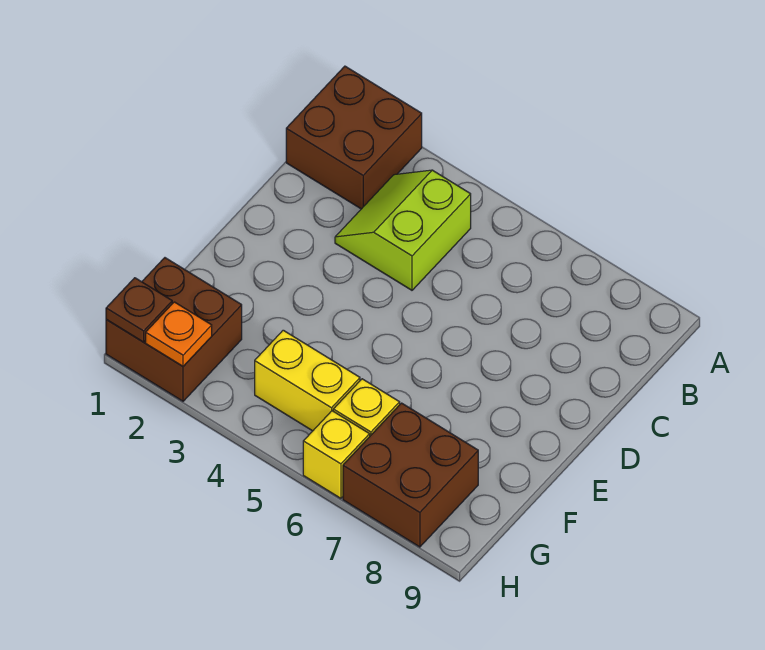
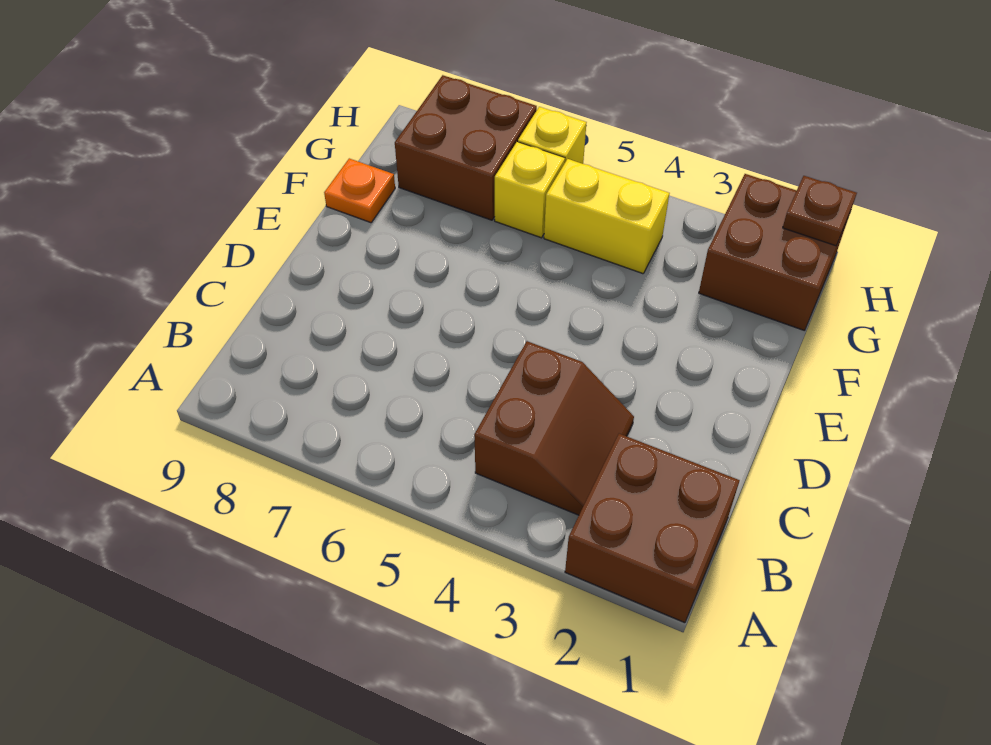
lime slope B3:C4 level 1 top 4 -> brown slope B3:C4 level 1 top 4
orange plate H2 level 2 -> orange plate F9 level 1

